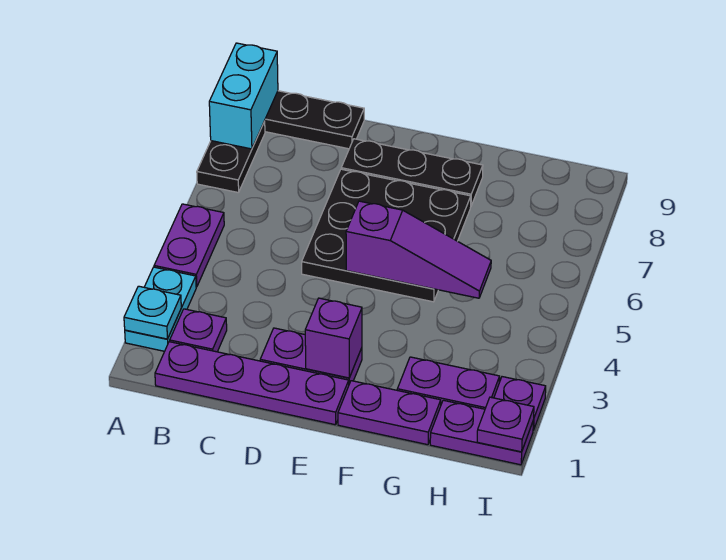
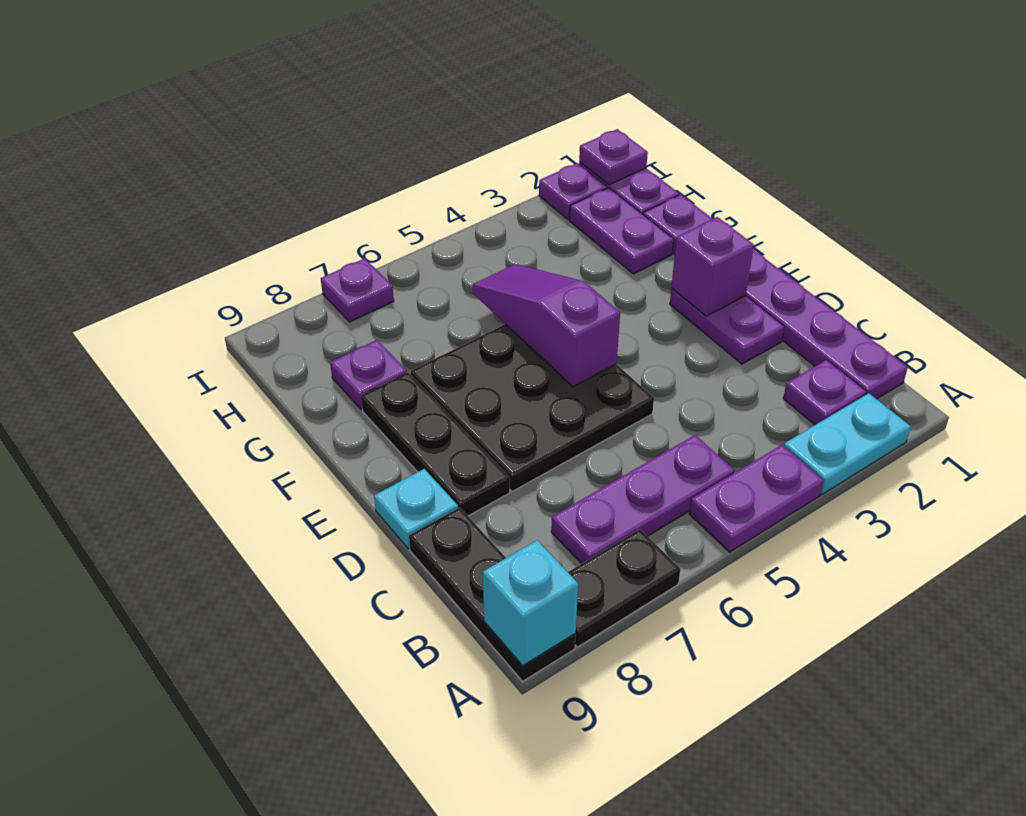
cyan plate A2 level 2 -> cyan plate D9 level 1
cyan brick A8:A9 level 2 -> cyan brick A9 level 2
none -> purple plate B5:B7 level 1
none -> purple plate G8 level 1
none -> purple plate I7 level 1

